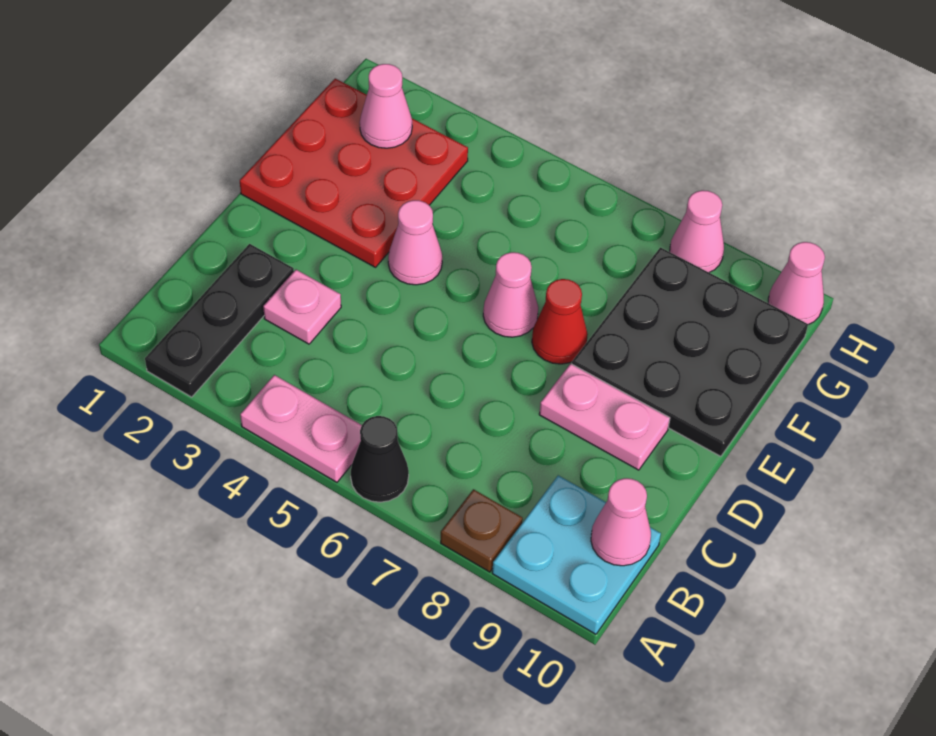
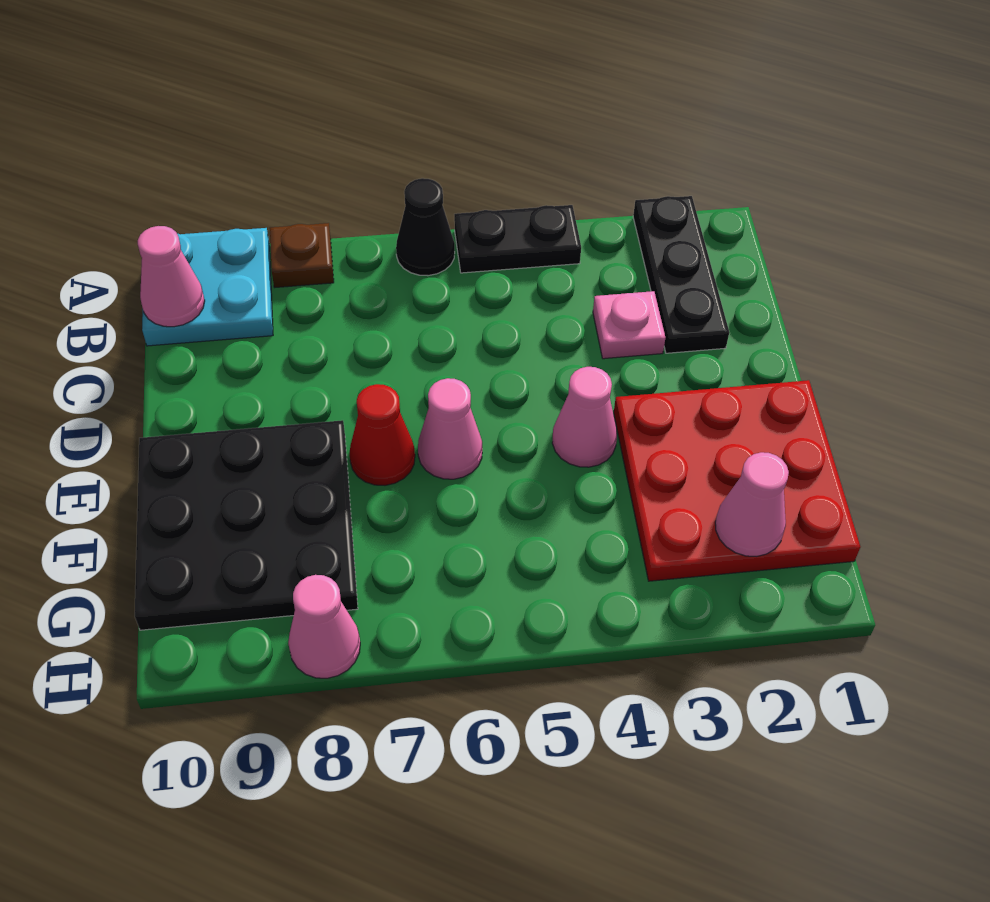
pink plate A4:A5 level 1 -> black plate A4:A5 level 1
pink plate D8:D9 level 1 -> none
pink cone H10 level 1 -> none

